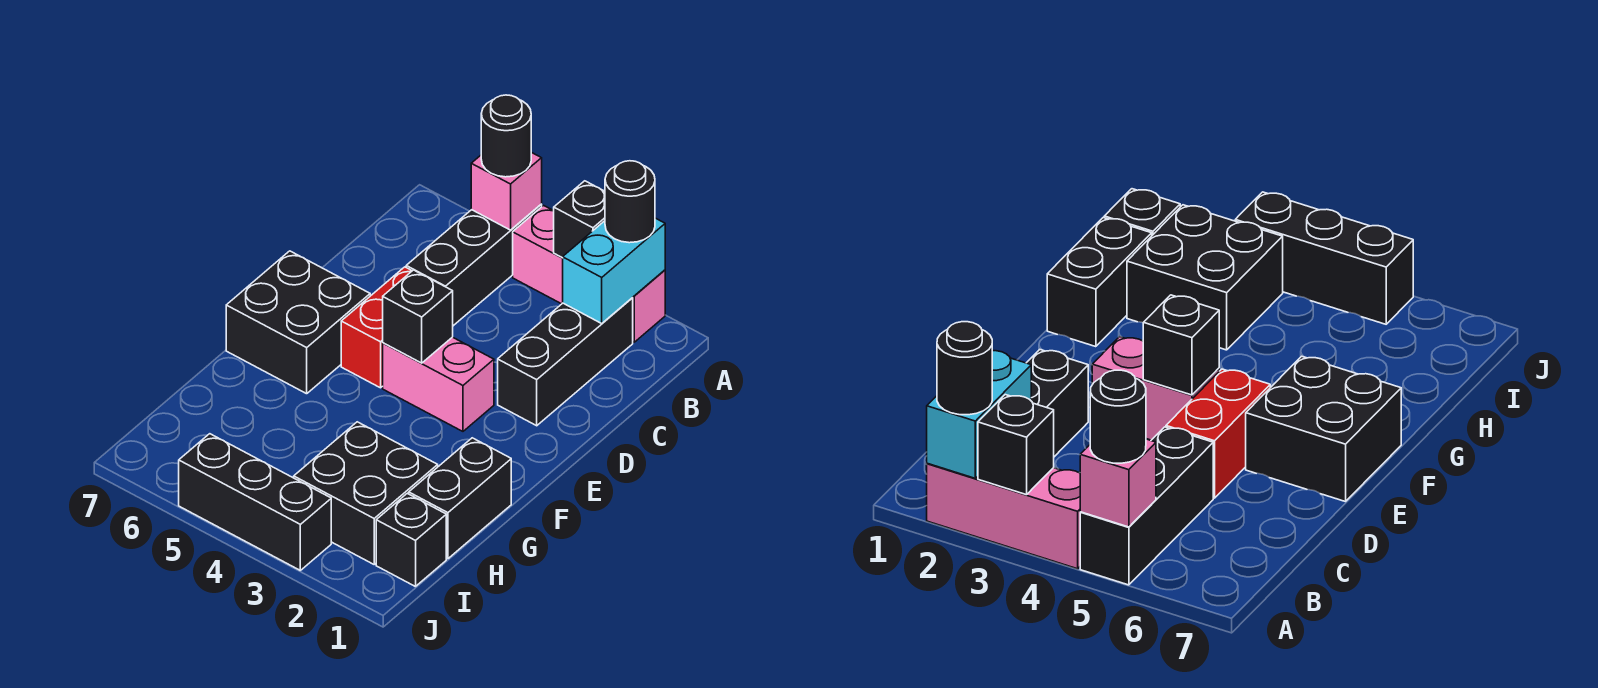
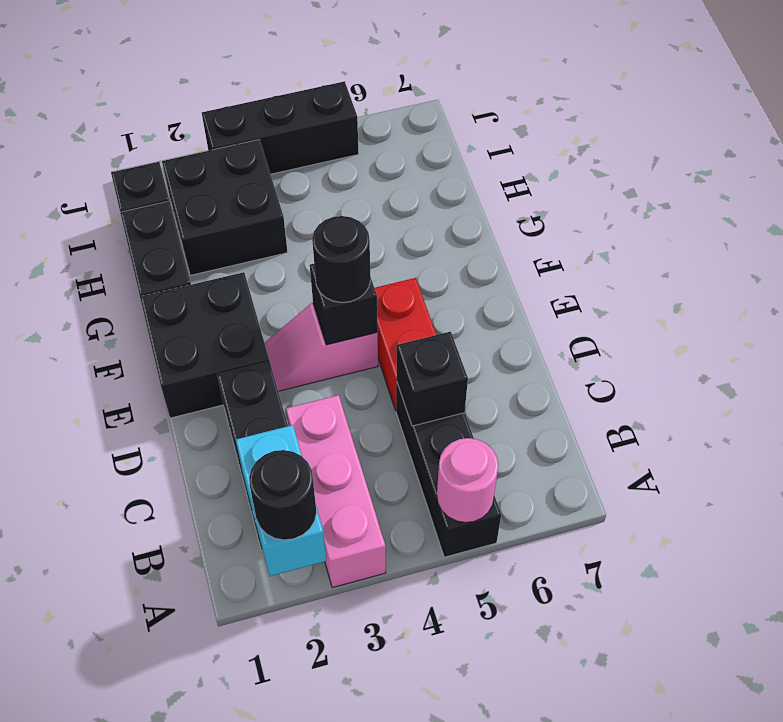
pink brick A2:A4 level 1 -> pink brick A3:C3 level 1
black brick A3 level 2 -> black brick C5 level 2
pink brick A5 level 2 -> pink round brick A5 level 2
black round brick A5 level 3 -> black round brick E4 level 3
pink brick E3:E4 level 1 -> pink slope E3:E4 level 1 top 4
black brick E6:F7 level 1 -> black brick E1:F2 level 1

